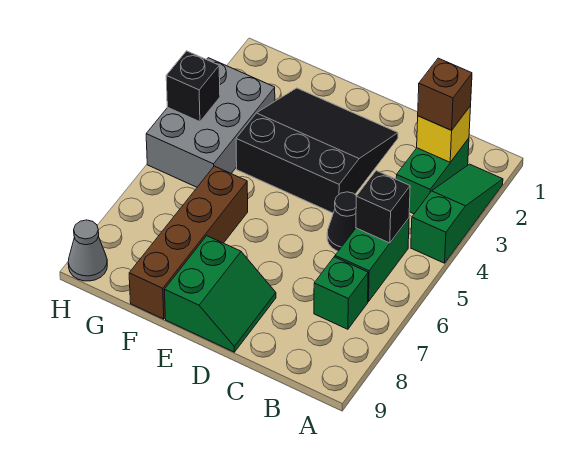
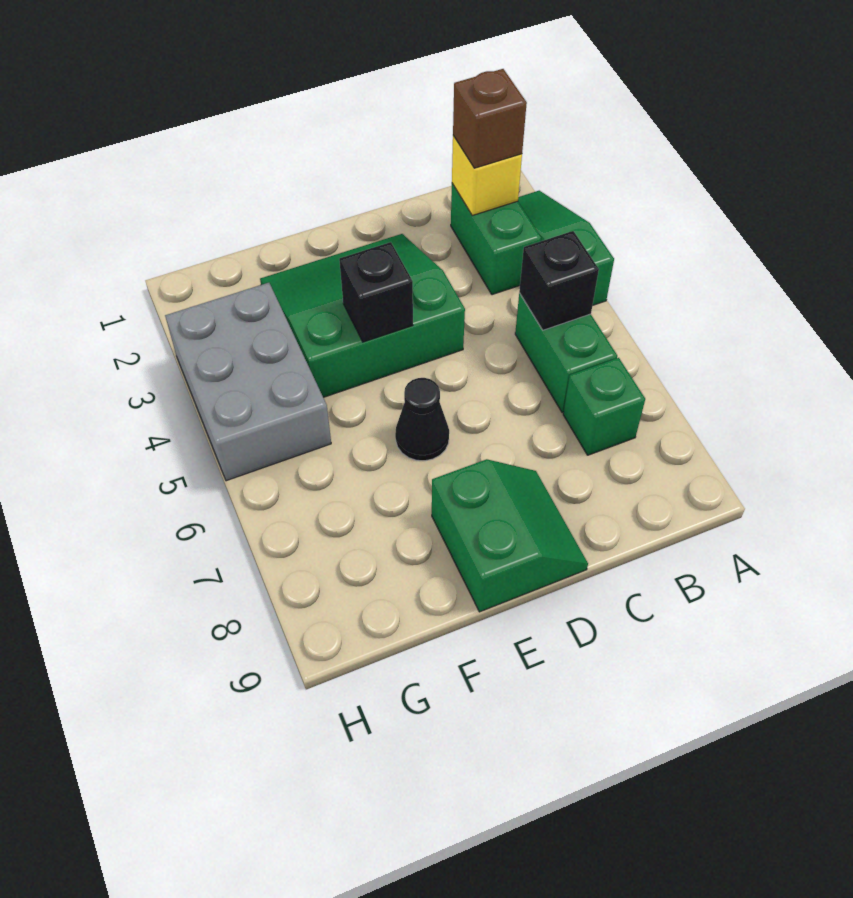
black cone C5 level 1 -> black cone E6 level 1
black slope D2:F4 level 1 top 4 -> green slope D2:F4 level 1 top 4
brown brick F6:F9 level 1 -> none
black brick H4 level 2 -> black brick E4 level 2
grey cone H9 level 1 -> none

